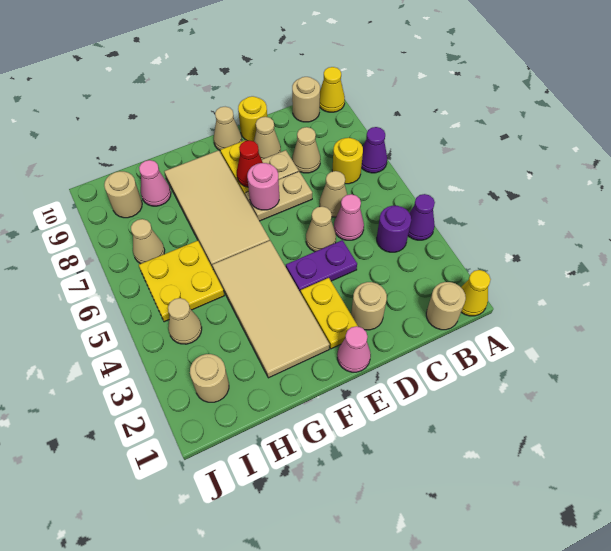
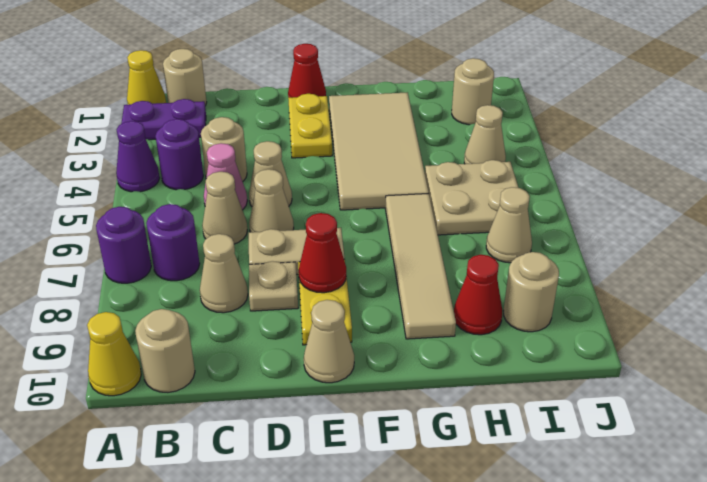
purple cone A7 level 1 -> purple round brick A7 level 1
yellow round brick B7 level 1 -> purple round brick B7 level 1
tan round brick D2 level 1 -> tan round brick C4 level 1
purple plate D4:E4 level 1 -> purple plate A2:B2 level 1
tan cone D9 level 1 -> tan cone D6 level 1
yellow round brick D10 level 1 -> none
pink cone E1 level 1 -> red cone E1 level 1
pink round brick E7 level 2 -> none
tan tile F6:G9 level 1 -> tan tile G6:G9 level 1
yellow plate H5:I6 level 1 -> tan plate H5:I6 level 1
pink cone H9 level 1 -> red cone H9 level 1

